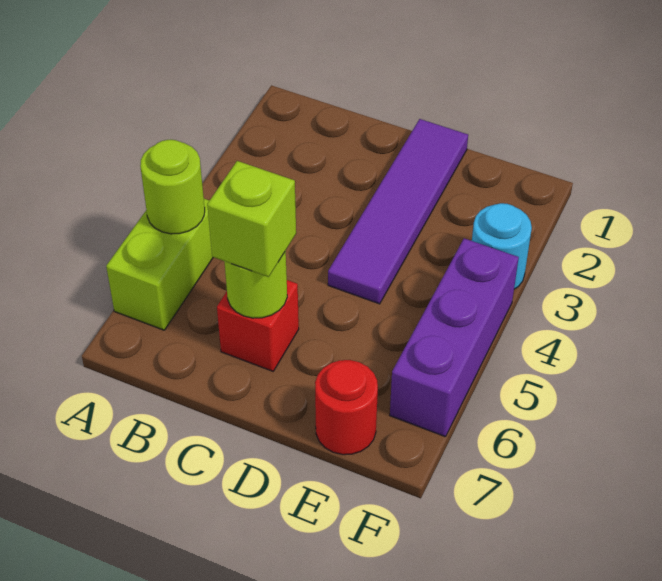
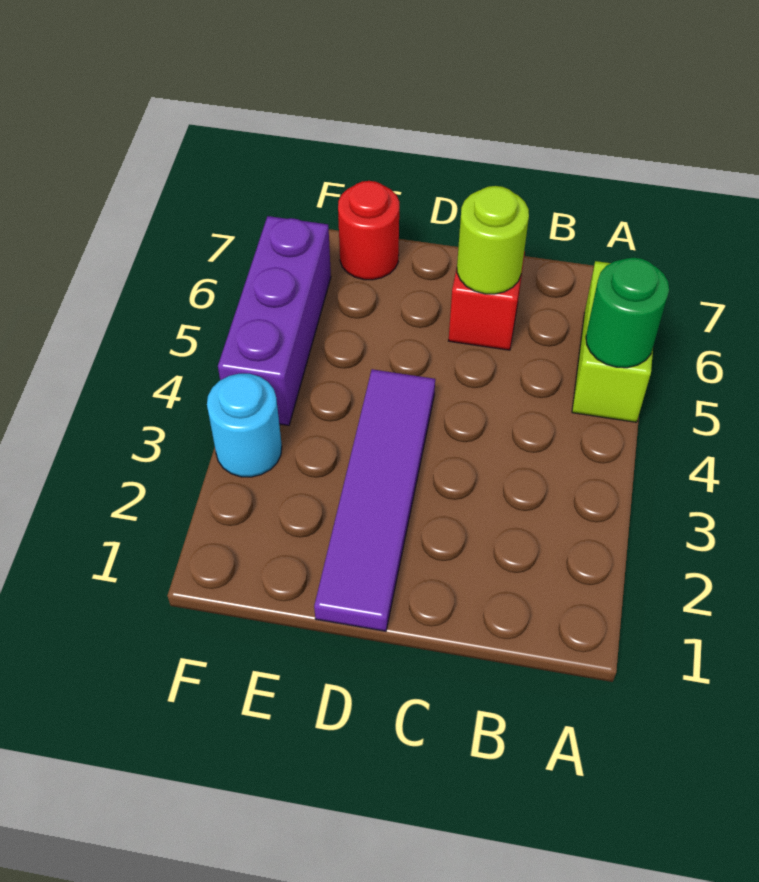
lime round brick A5 level 2 -> green round brick A5 level 2
lime brick C6 level 3 -> none

